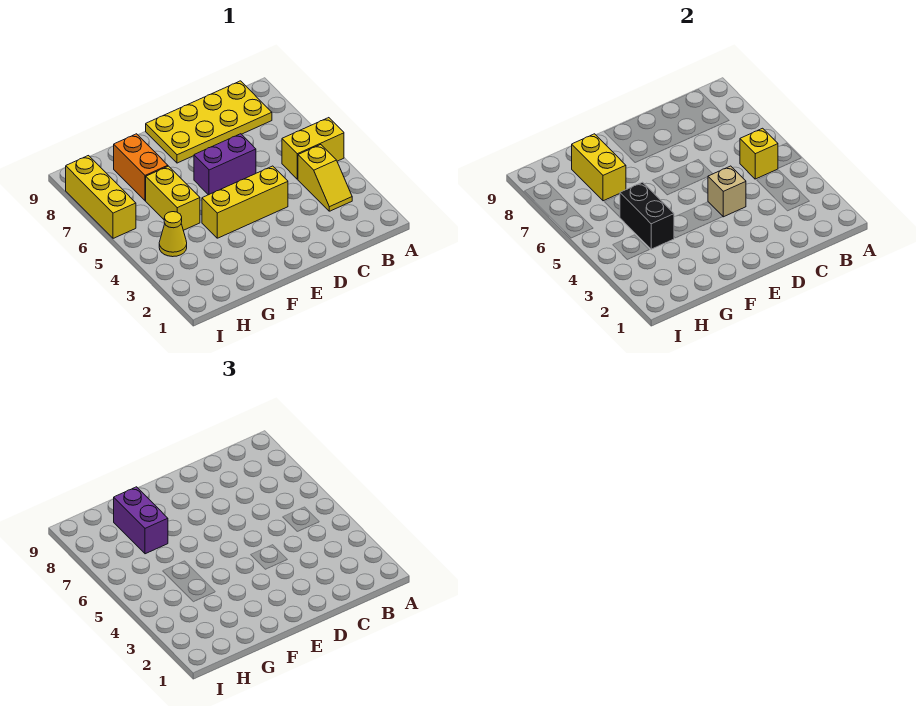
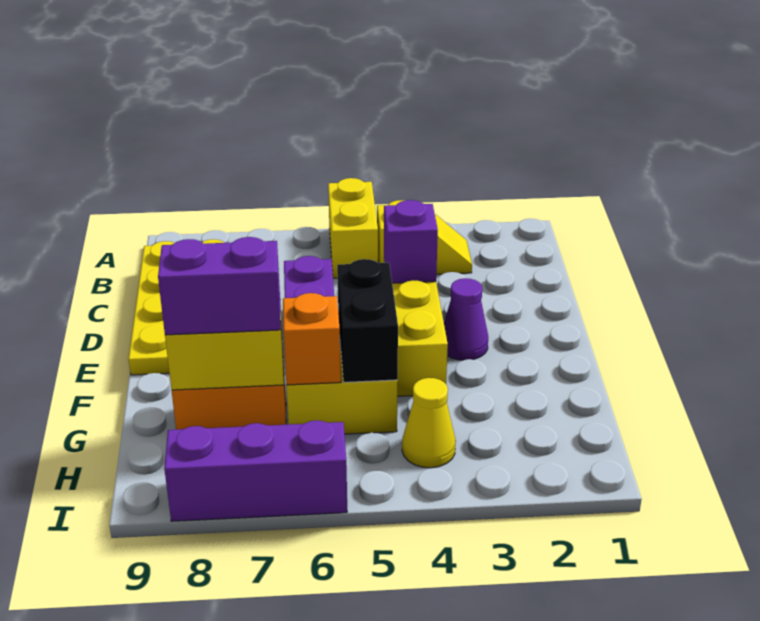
yellow brick B5 level 2 -> none
tan brick D4 level 2 -> purple brick D4 level 2
none -> purple cone E3 level 1
black brick G4:G5 level 2 -> black brick F5:G5 level 2
none -> orange brick G6 level 2
yellow brick I6:I8 level 1 -> purple brick I6:I8 level 1

